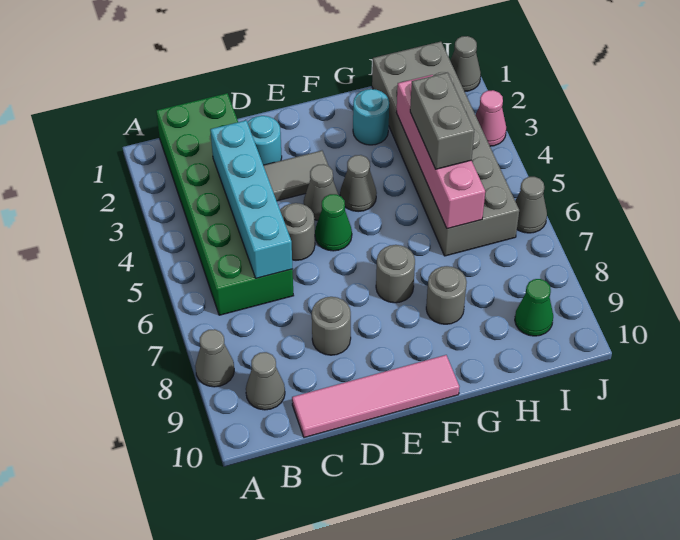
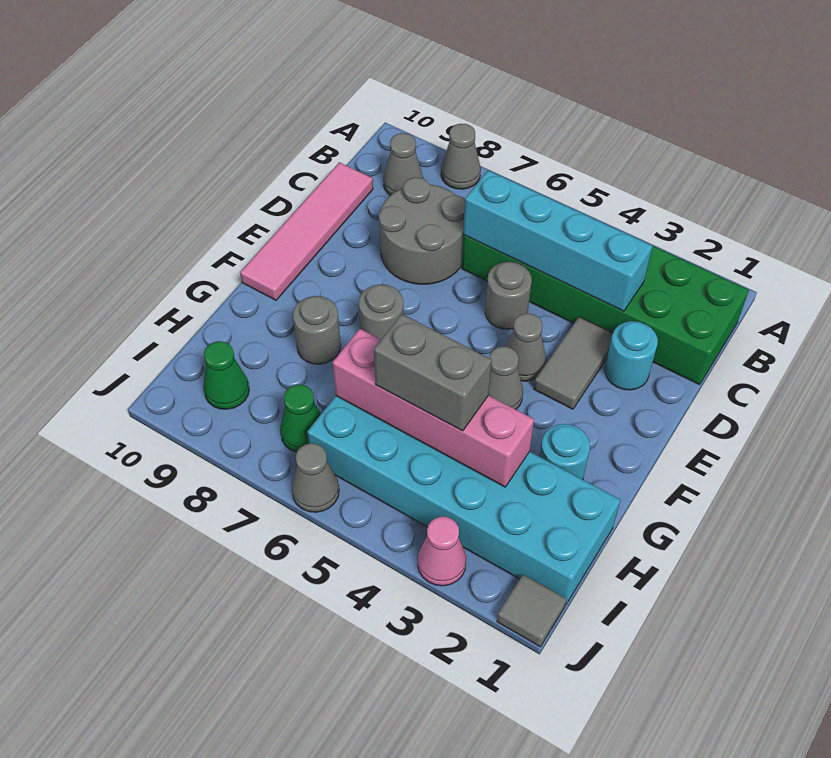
grey round brick D8 level 1 -> grey round brick C7:D8 level 1
green cone E5 level 1 -> green cone I7 level 1
grey brick H1:I6 level 1 -> cyan brick H1:I6 level 1
grey cone J1 level 1 -> grey tile J1 level 1

